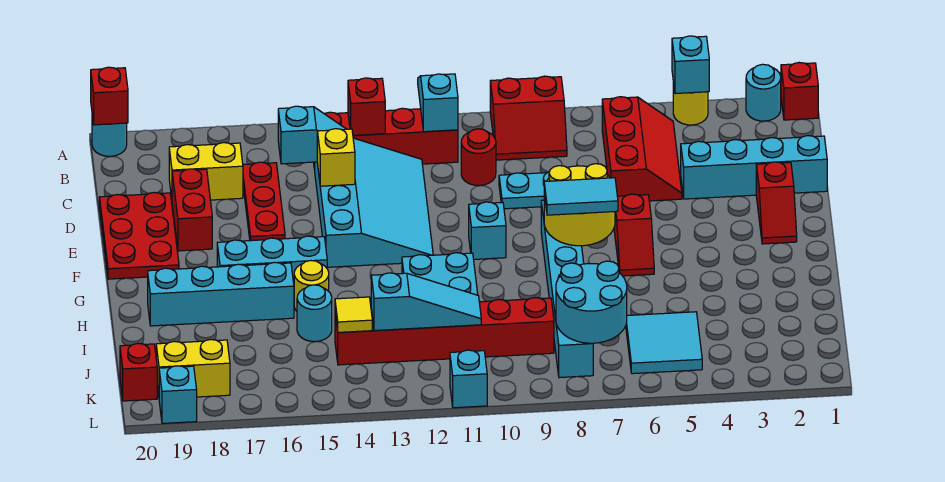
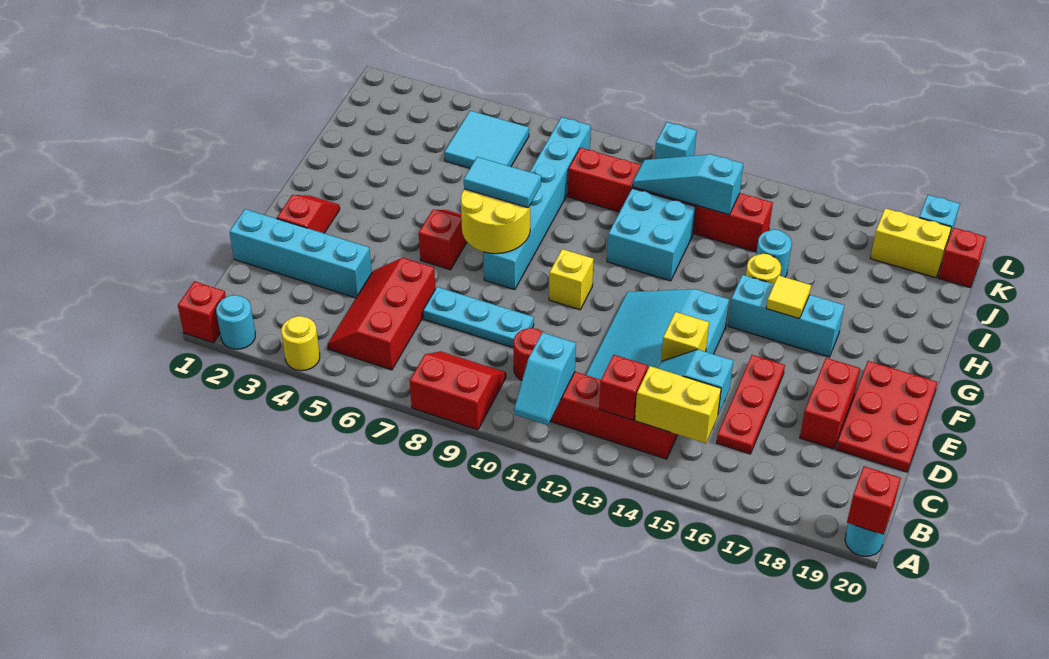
cyan brick A4 level 2 -> none
yellow brick C17:C18 level 1 -> yellow brick B14:B15 level 2
cyan brick F10 level 1 -> yellow brick F10 level 1
cyan brick H16:H19 level 1 -> none
cyan round brick J7:K8 level 2 -> none
yellow tile J14 level 2 -> yellow tile G16 level 2

